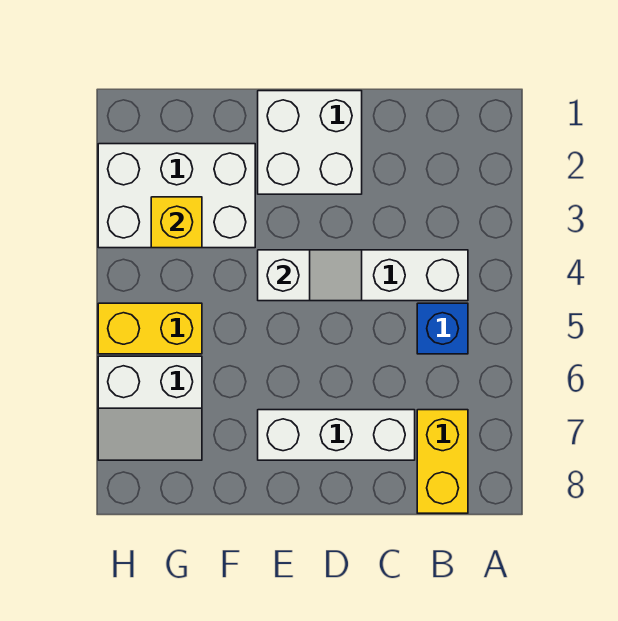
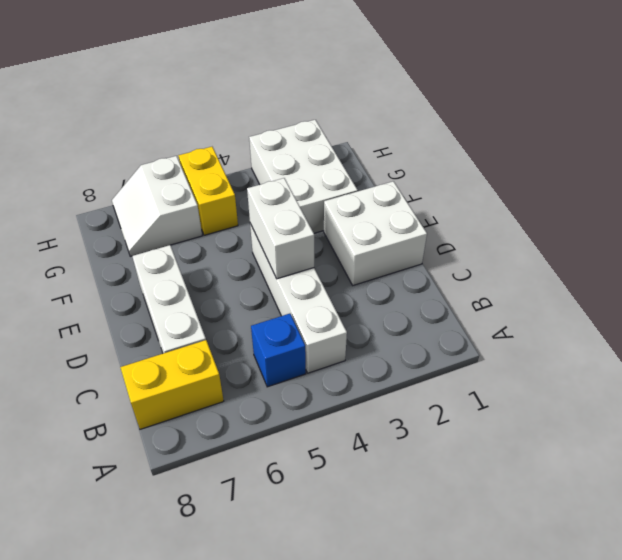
white slope D4:E4 level 2 top E -> white brick D4:E4 level 2
yellow brick G3 level 2 -> none

